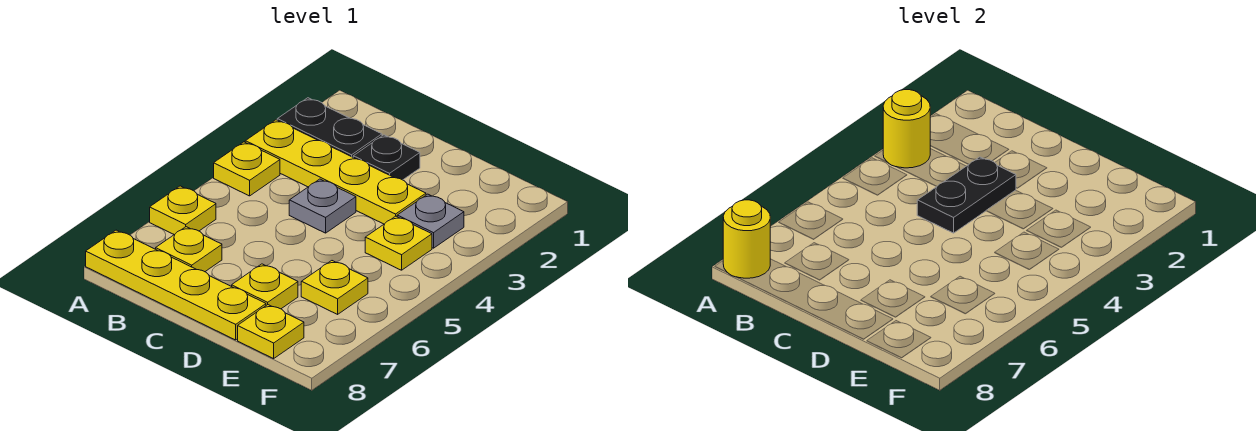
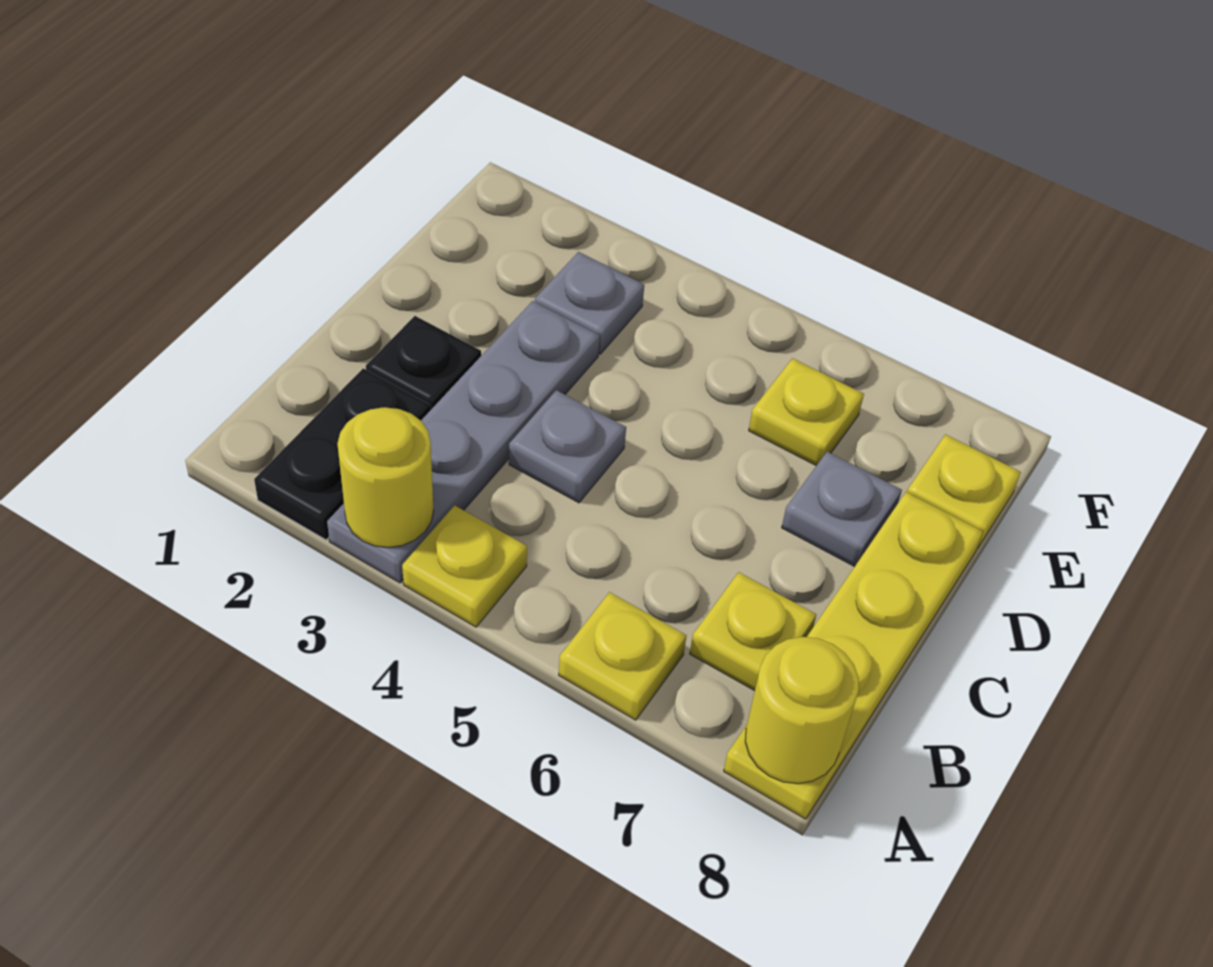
yellow plate A3:D3 level 1 -> grey plate A3:D3 level 1
black plate C3:C4 level 2 -> none
yellow plate D7 level 1 -> grey plate D7 level 1
yellow plate E4 level 1 -> none

